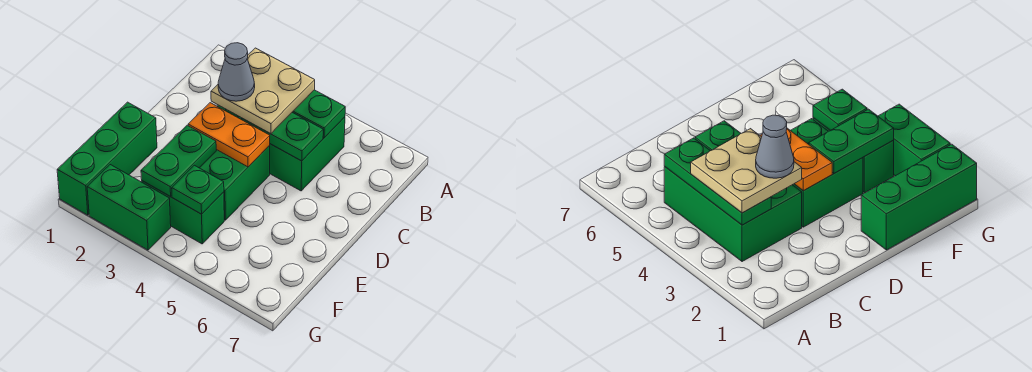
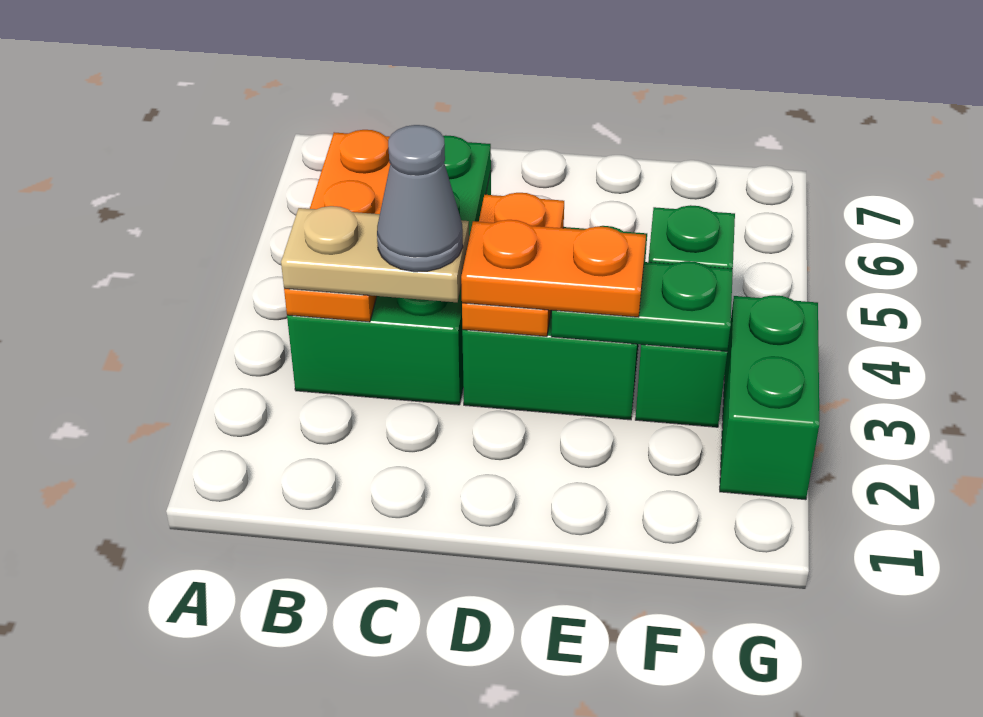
green plate B3:B5 level 2 -> orange plate B3:B5 level 2
tan plate B3:C4 level 3 -> tan plate B3:C3 level 3
none -> orange plate D3:E3 level 3
green brick E1:G1 level 1 -> none

